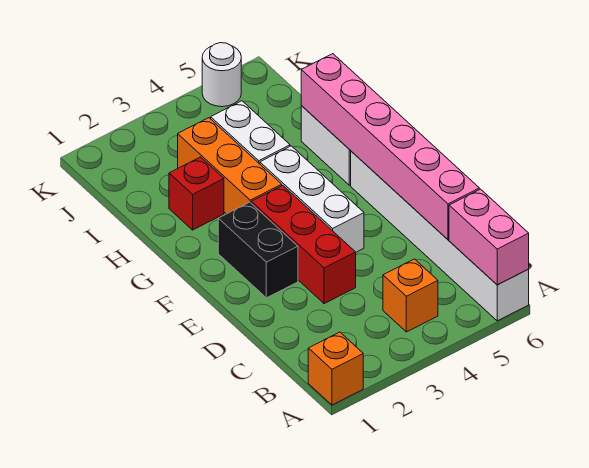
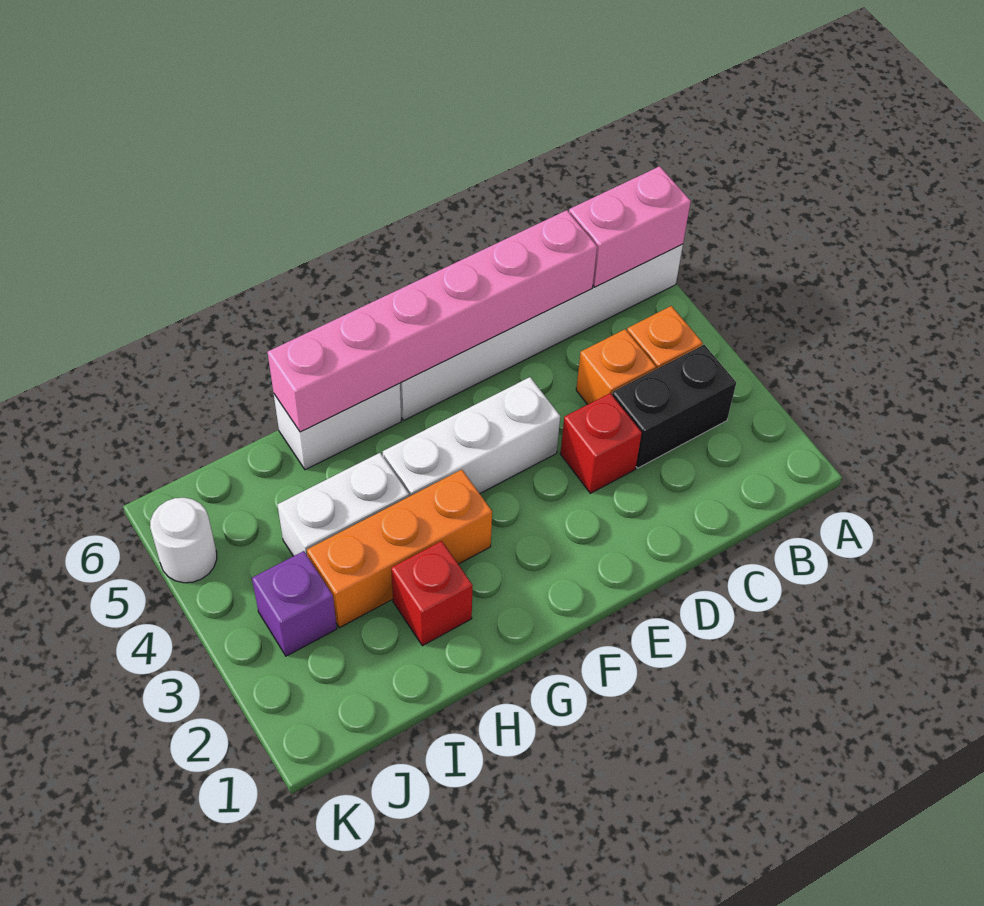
orange brick A1 level 1 -> orange brick C4 level 1
red brick D3:F3 level 1 -> red brick D3 level 1
black brick E2:F2 level 1 -> black brick B3:C3 level 1
none -> purple brick J3 level 1

